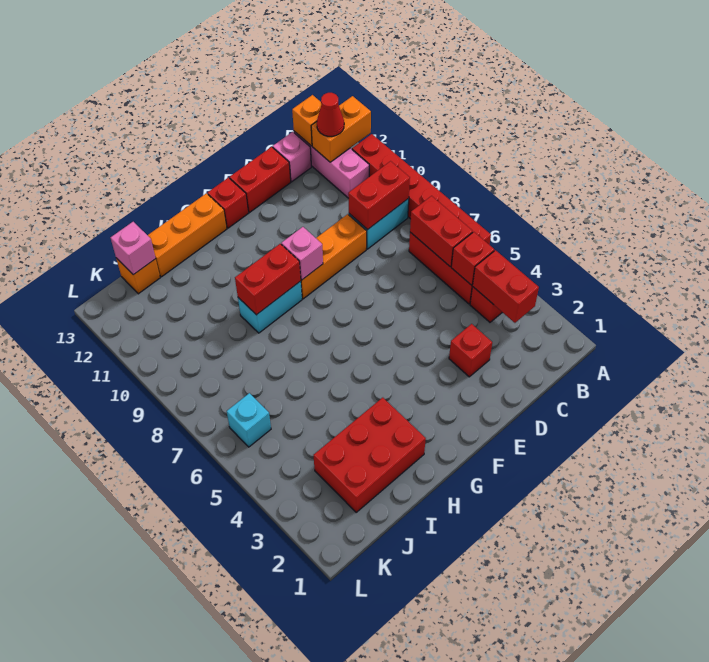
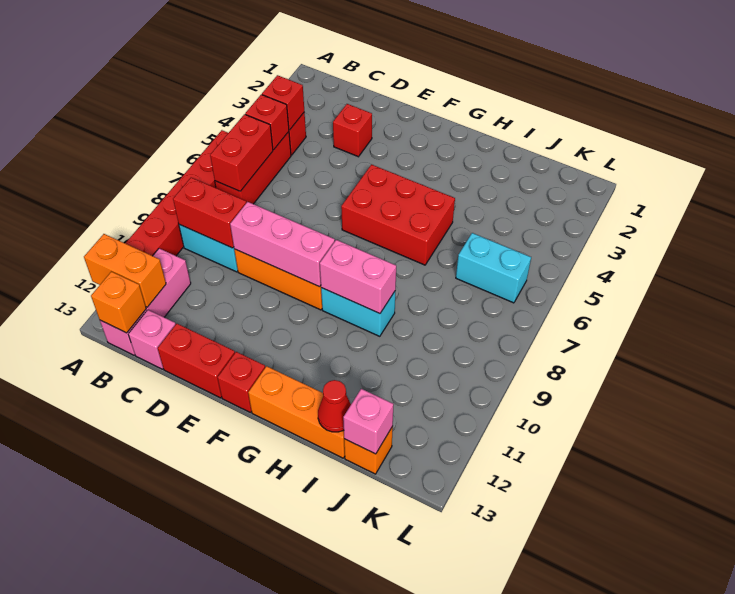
red brick B3:B4 level 2 -> red brick B4 level 2
red cone B12 level 3 -> red cone I13 level 2
pink brick F9 level 2 -> pink brick D9:F9 level 2
red brick G9:H9 level 2 -> pink brick G9:H9 level 2
red brick H2:J3 level 1 -> red brick F5:H6 level 1
cyan brick K6 level 1 -> cyan brick J6:K6 level 1

